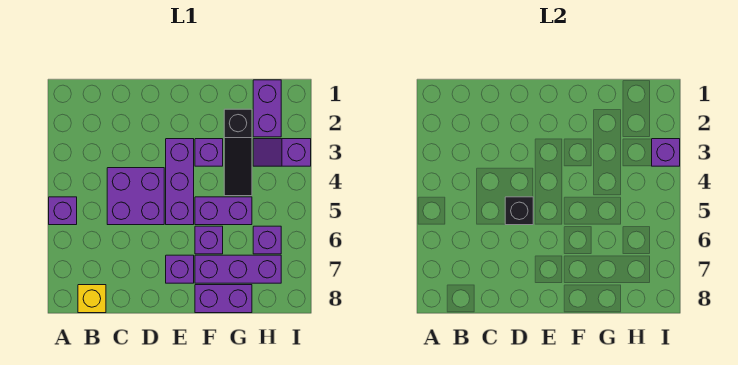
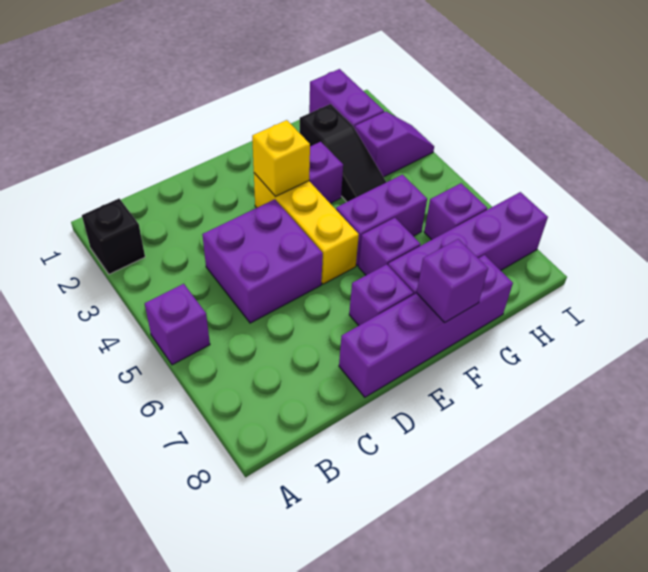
yellow brick B8 level 1 -> yellow brick E3 level 2
black brick D5 level 2 -> black brick A2 level 1
purple brick E3:E5 level 1 -> yellow brick E3:E5 level 1
purple brick F7:H7 level 1 -> purple brick F7:I7 level 1
purple brick F8:G8 level 1 -> purple brick D8:G8 level 1
purple slope H3:I3 level 1 top I -> purple slope H3:I3 level 1 top H
purple brick I3 level 2 -> purple brick F8 level 2

